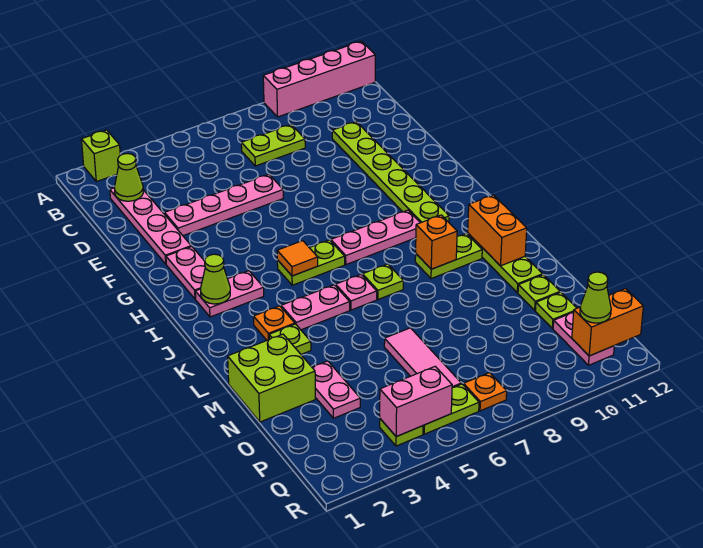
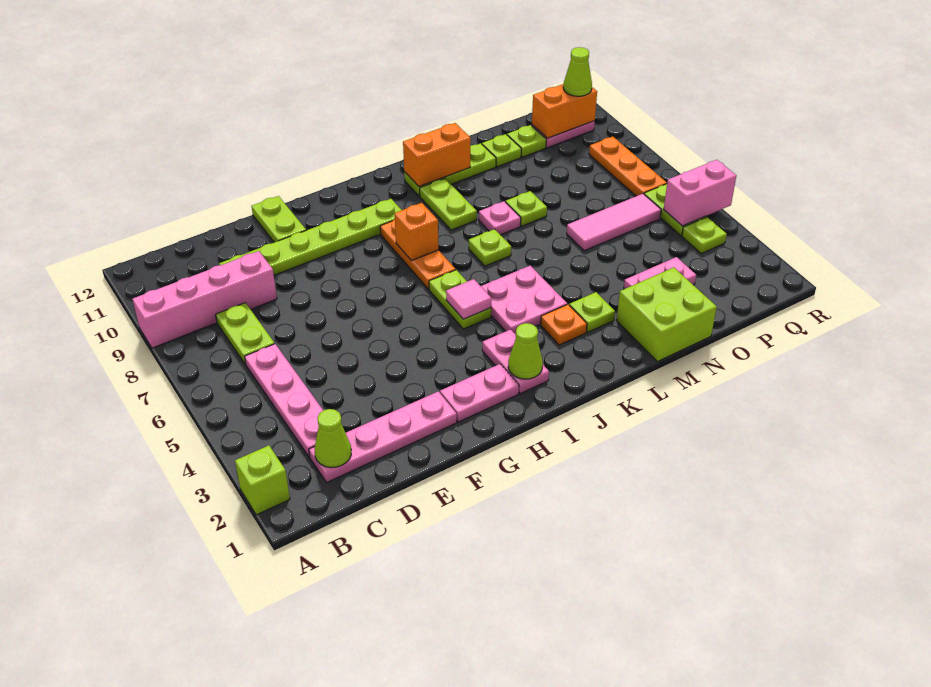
pink brick A9:A12 level 1 -> pink brick A9:D9 level 1
pink plate E3:E6 level 1 -> pink plate C3:C6 level 1
none -> lime plate F11:F12 level 1
orange tile I5 level 2 -> pink tile I5 level 2
pink plate I7:I9 level 1 -> orange plate I7:I9 level 1
pink plate K4:K5 level 1 -> pink plate J4:K5 level 1
pink plate K6 level 1 -> pink plate L8 level 1
orange brick K9 level 2 -> orange brick I8 level 2
none -> lime plate M8 level 1
pink brick Q4:Q5 level 2 -> pink brick Q5:R5 level 2
orange plate Q7 level 1 -> orange plate Q7:Q9 level 1
orange brick Q11:Q12 level 2 -> orange brick P11:Q11 level 2

